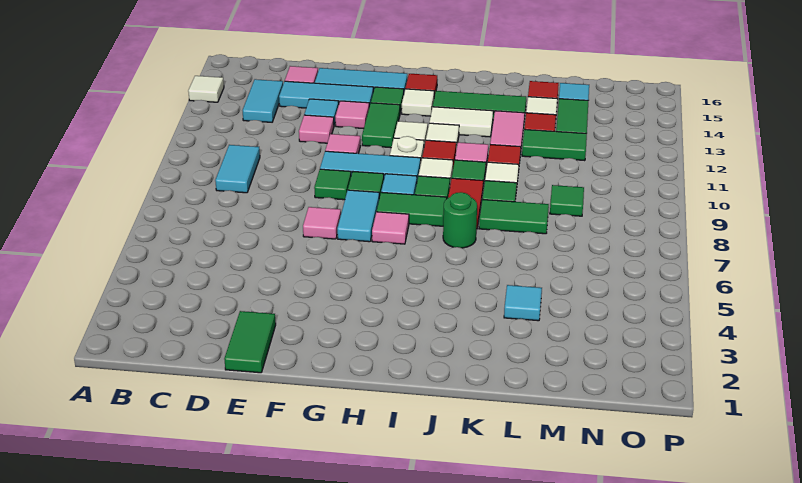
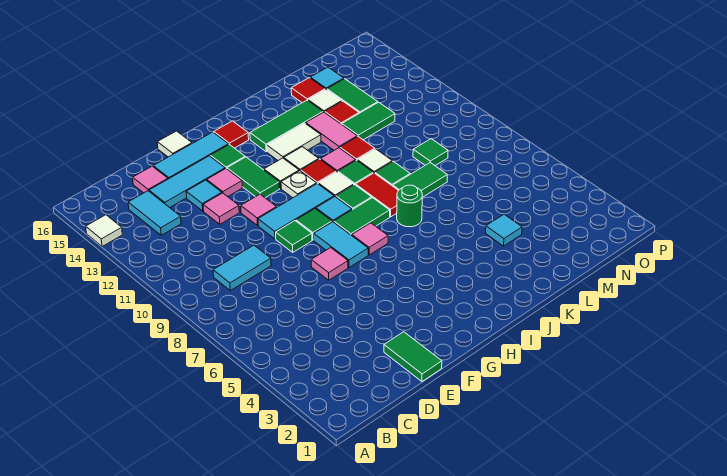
cyan tile C9:C10 level 1 -> cyan tile C9:D9 level 1
white tile H14 level 1 -> white tile F16 level 1

